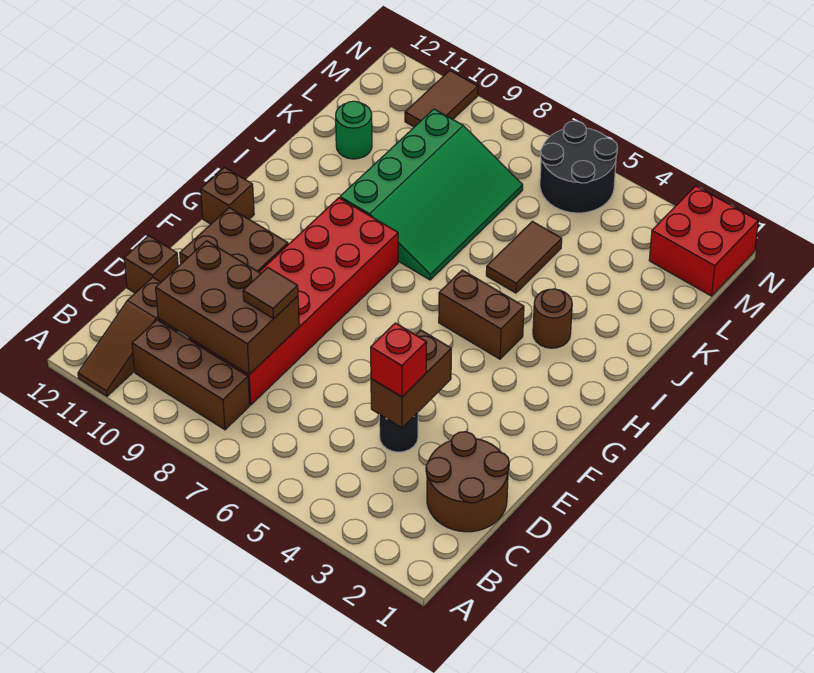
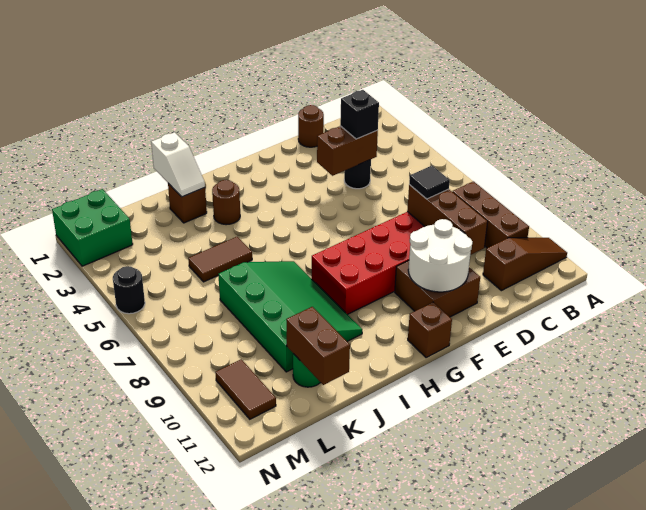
brown round brick C1:D2 level 1 -> brown round brick D1 level 1
brown brick C8:D10 level 2 -> brown brick D8:D10 level 2
red brick D4 level 3 -> black brick D4 level 3
brown tile D8 level 3 -> black tile D8 level 3
brown brick D12 level 1 -> brown brick J2 level 1
none -> white round brick E10:F11 level 2
brown brick H4:H5 level 1 -> brown brick K11:K12 level 2
green slope I7:L9 level 1 top 9 -> green slope I7:K10 level 1 top K
none -> white slope J1:J2 level 2 top 1
red brick M1:N2 level 1 -> green brick M1:N2 level 1
black round brick M5:N6 level 1 -> black round brick N5 level 1
brown tile M10:N10 level 1 -> brown tile M10:M11 level 1

